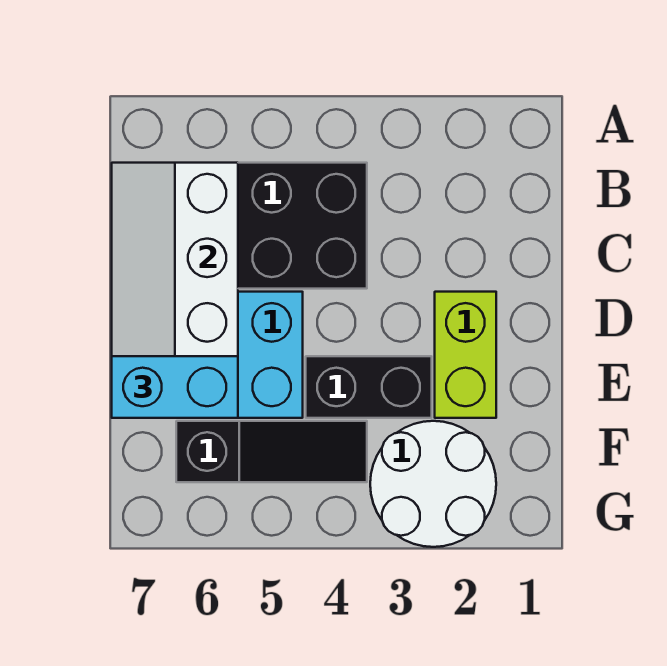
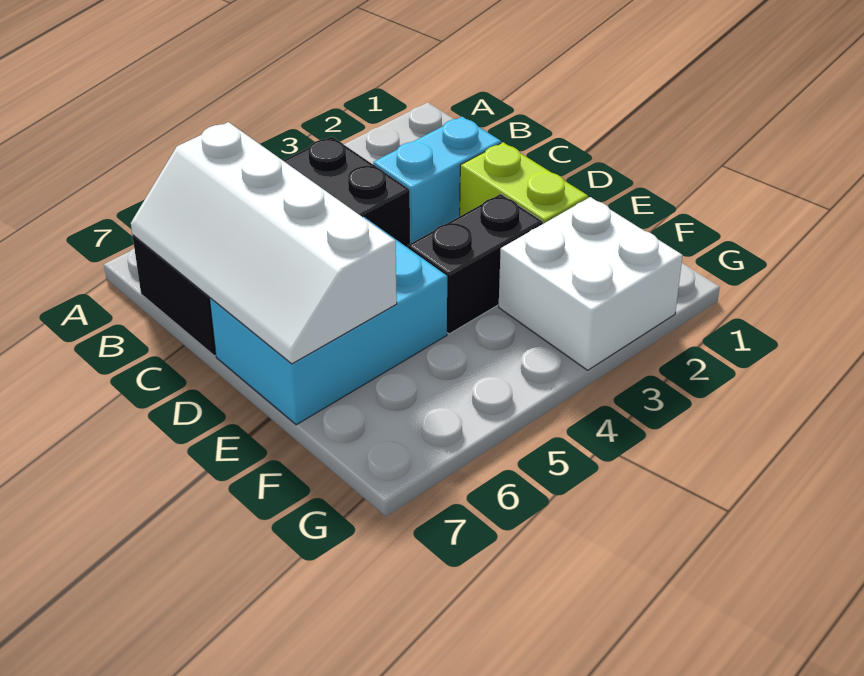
cyan brick E6:E7 level 3 -> cyan brick C2:C3 level 1
white round brick F2:G3 level 1 -> white brick F2:G3 level 1
black slope F4:F6 level 1 top 6 -> none

